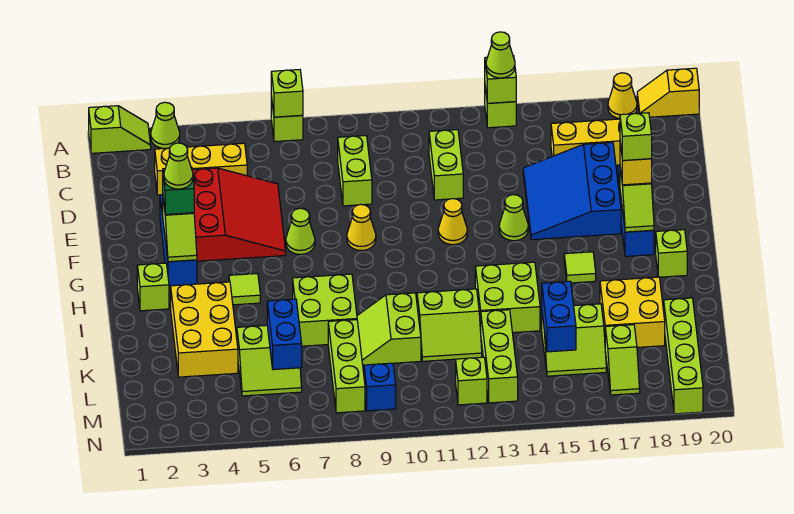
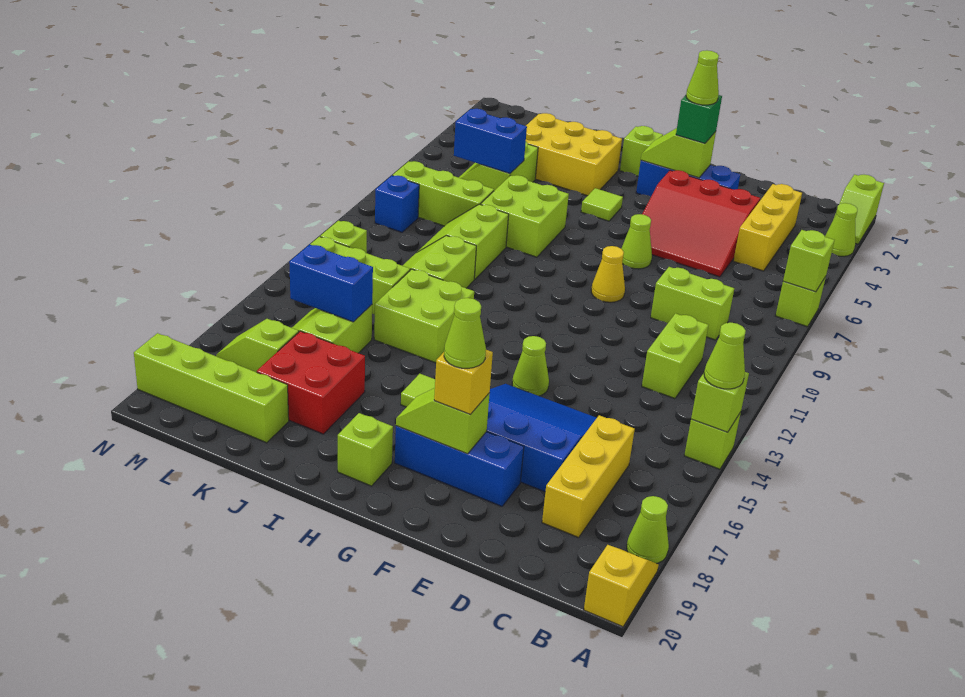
yellow cone A18 level 1 -> lime cone A18 level 1
lime brick C12:D12 level 1 -> lime brick C11:C12 level 1
yellow cone F12 level 1 -> none
lime brick F18 level 4 -> lime cone F18 level 4
lime slope J9:K10 level 1 top 10 -> lime slope J9:K10 level 1 top J
yellow brick J17:K18 level 1 -> red brick J17:K18 level 1

